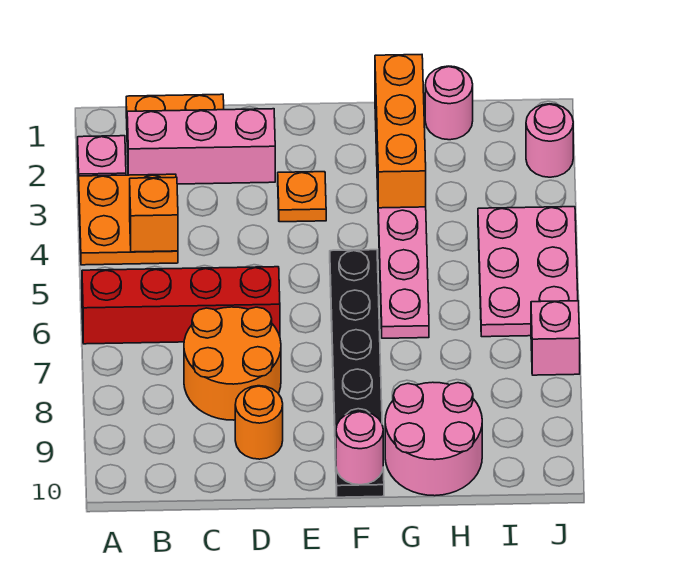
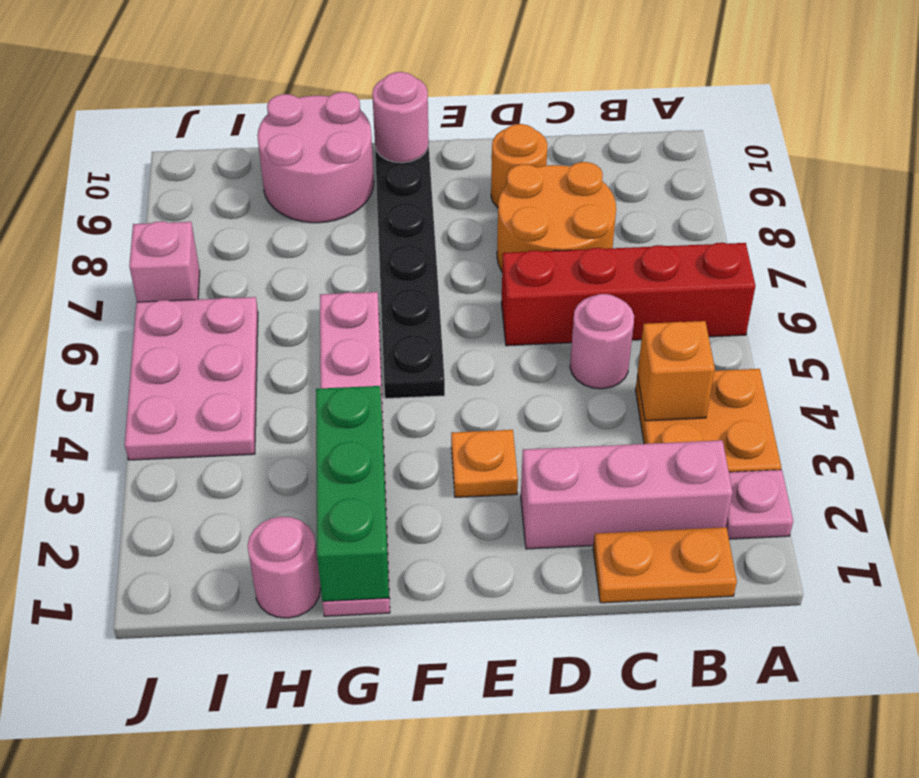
orange brick G1:G3 level 2 -> green brick G1:G3 level 2
pink round brick J2 level 1 -> pink round brick C5 level 1

